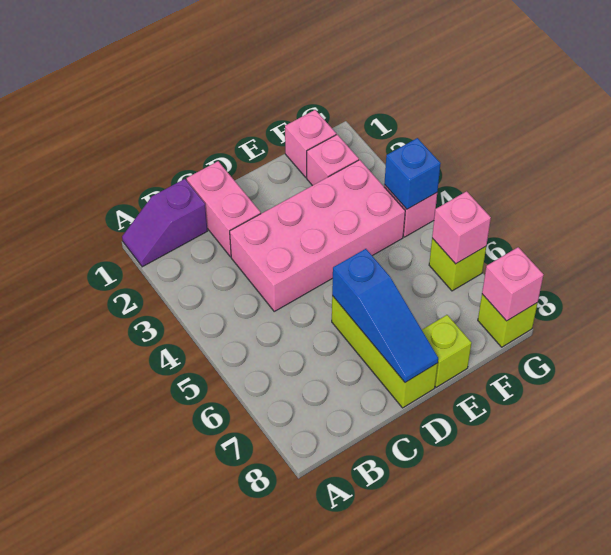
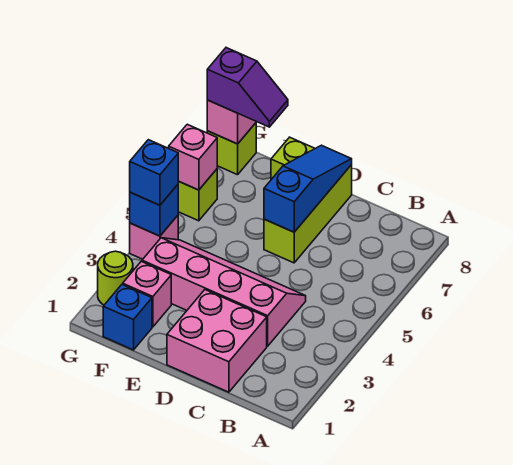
purple slope A1:B1 level 1 top B -> purple slope F8:G8 level 3 top G
pink brick C1:C2 level 1 -> pink brick C1:D2 level 1
pink brick C3:F4 level 1 -> pink slope C3:F4 level 1 top 3
pink brick F1 level 1 -> blue brick F1 level 1
none -> lime round brick G2 level 1
none -> blue brick G4 level 3

